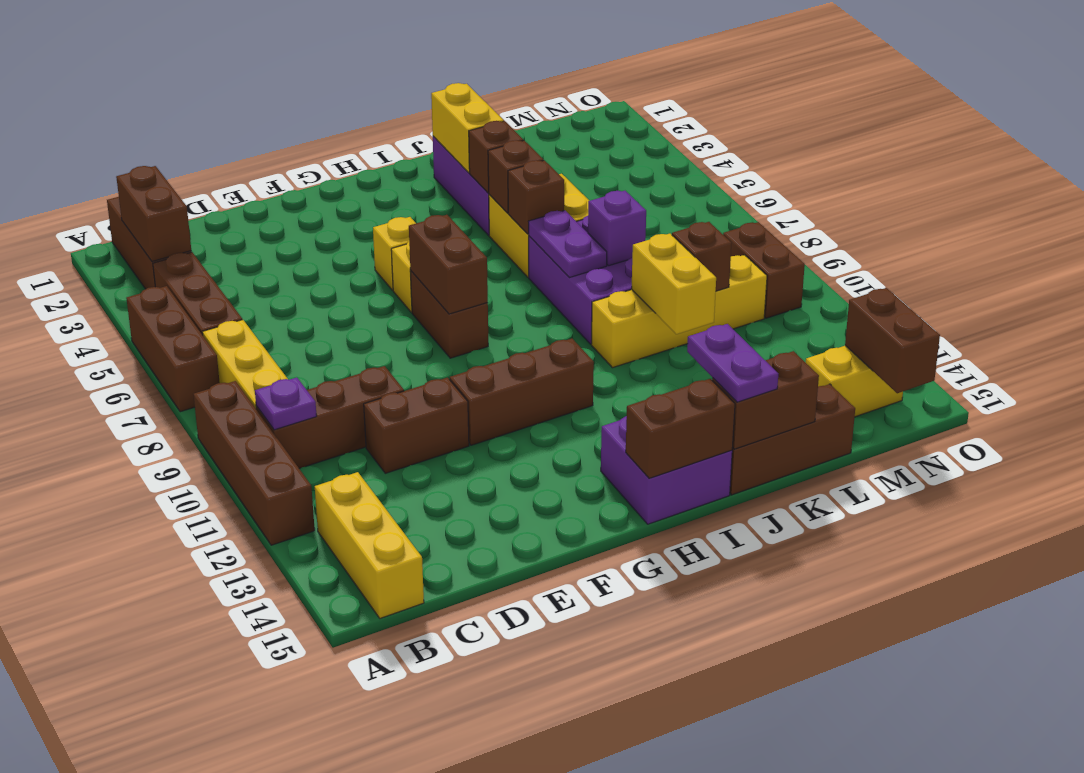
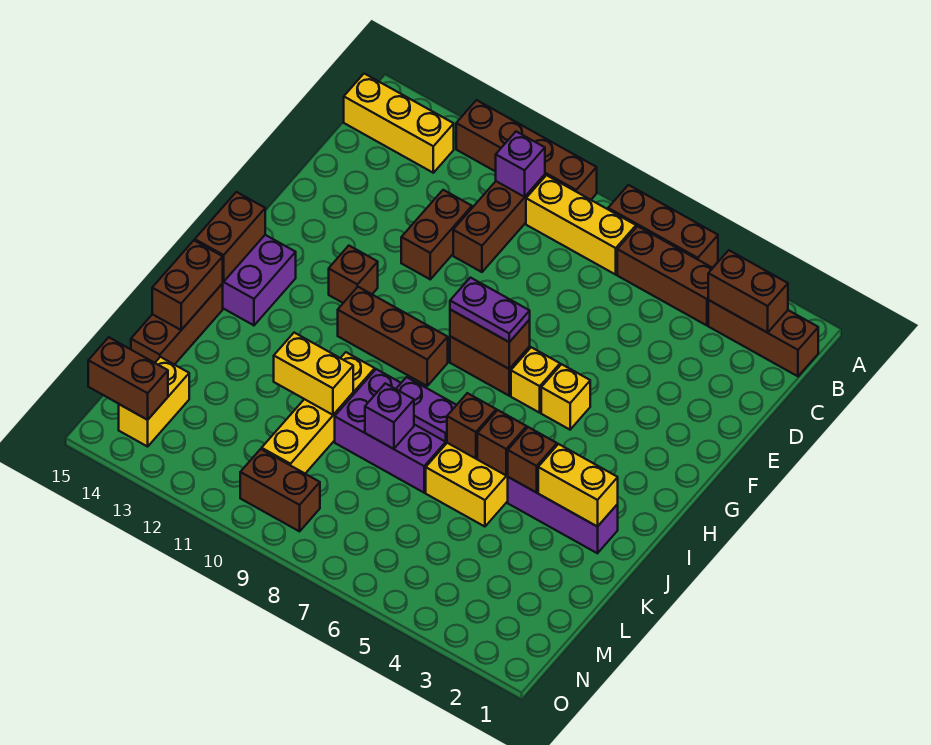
purple plate B10 level 2 -> purple brick B10 level 2
brown brick F11:H11 level 1 -> brown brick H9:H11 level 1
purple plate J14:J15 level 3 -> purple plate G7:G8 level 3
brown brick L10 level 2 -> brown brick G12 level 1

